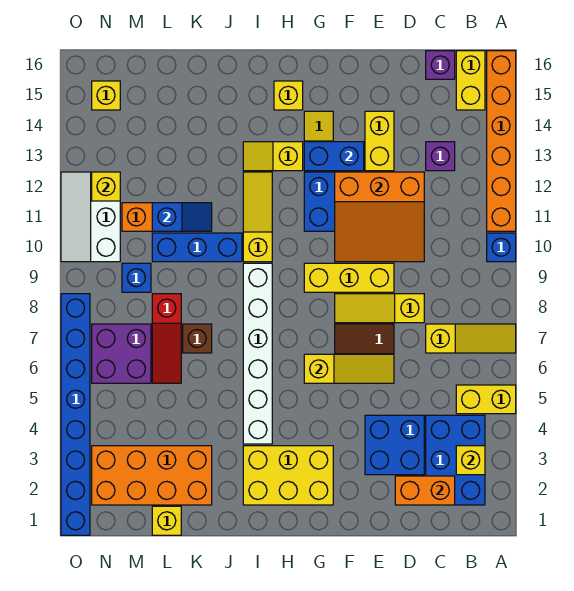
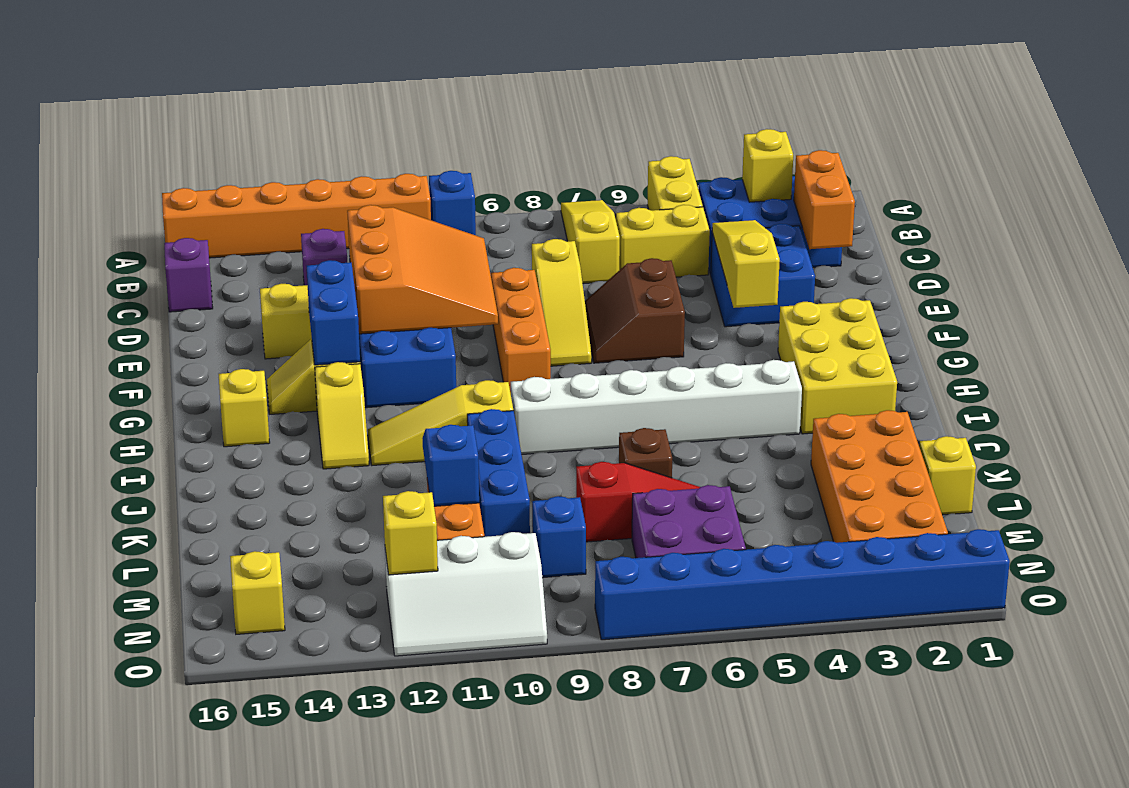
yellow brick B15:B16 level 1 -> yellow brick C5:C6 level 1
yellow slope E6:G6 level 2 top G -> yellow slope D4:F4 level 2 top F
yellow brick E9:G9 level 1 -> orange brick E9:G9 level 1

